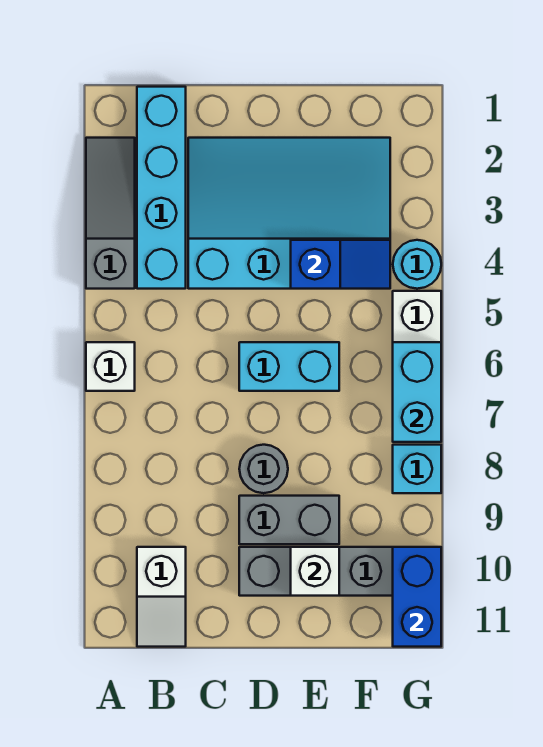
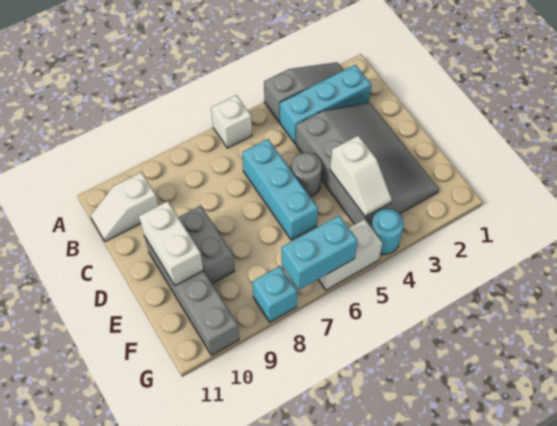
cyan brick B1:B4 level 1 -> cyan brick B2:B4 level 1
cyan slope C2:F4 level 1 top 4 -> grey slope C2:F4 level 1 top 4
cyan brick D6:E6 level 1 -> cyan brick C6:E6 level 1
grey round brick D8 level 1 -> grey round brick D5 level 1
blue slope E4:F4 level 2 top E -> white slope E4:F4 level 2 top E
white brick E10 level 2 -> white brick D10:E10 level 2
blue brick G10:G11 level 2 -> none

